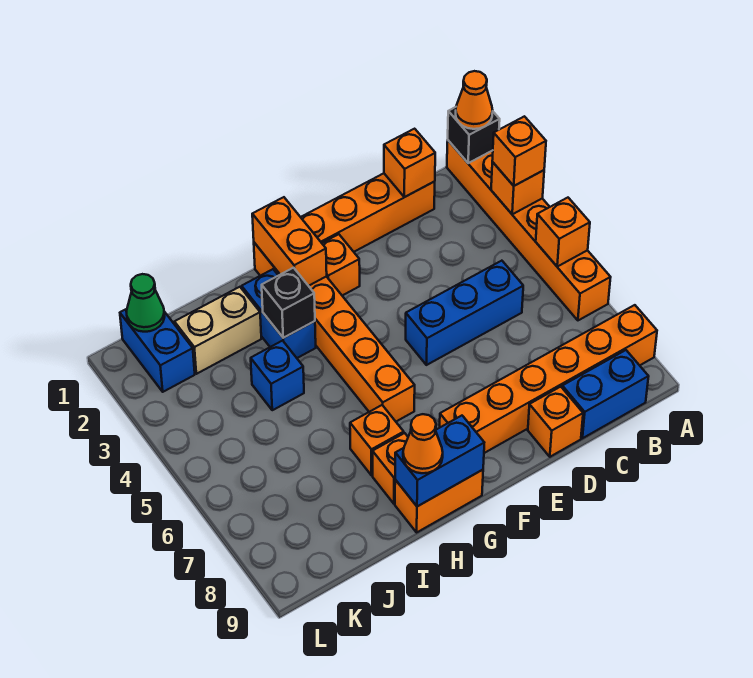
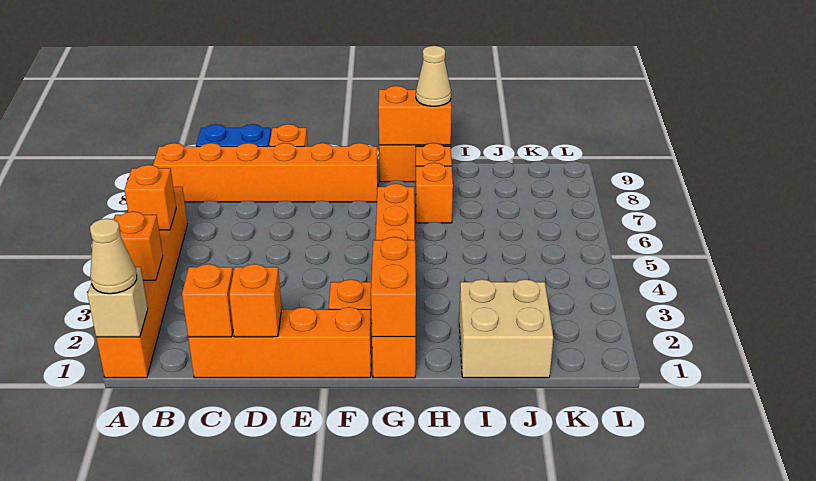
black brick A1 level 2 -> tan brick A1 level 2
orange cone A1 level 3 -> tan cone A1 level 3
orange brick A3 level 3 -> orange brick D1 level 2
blue brick C5:E5 level 1 -> none
blue brick G9:H9 level 2 -> orange brick G9:H9 level 2
blue brick H2:H3 level 1 -> none
black brick H3 level 2 -> none
orange cone H9 level 3 -> tan cone H9 level 3
tan brick I2:J2 level 1 -> tan brick I1:J2 level 1
blue brick I4 level 1 -> none
blue brick K1:K2 level 1 -> none
green cone K1 level 2 -> none

